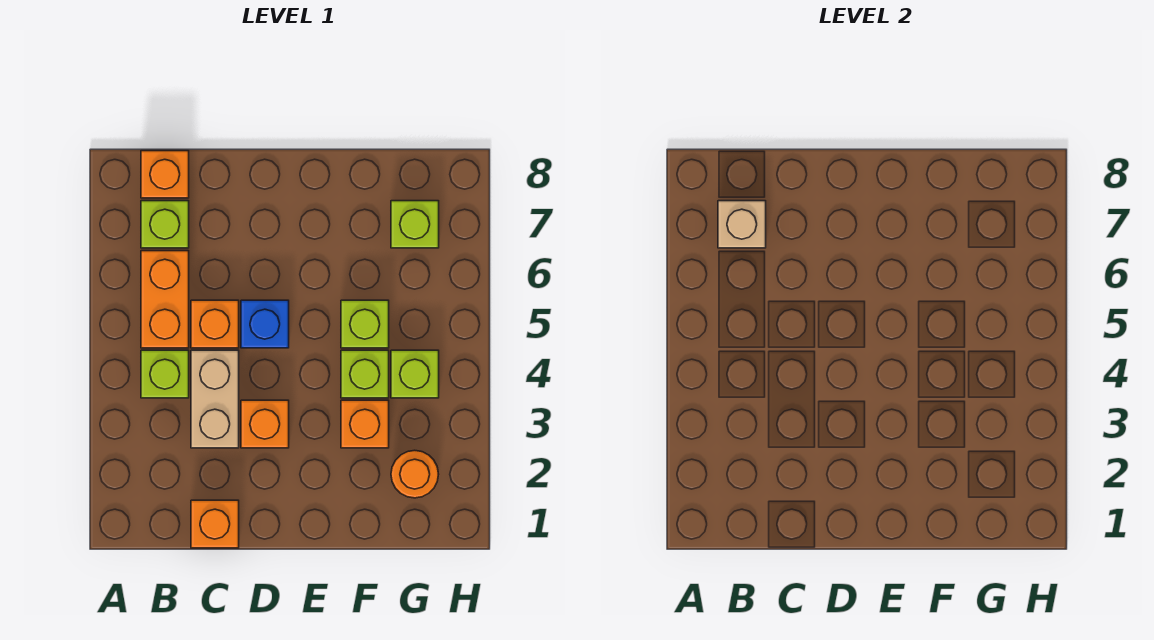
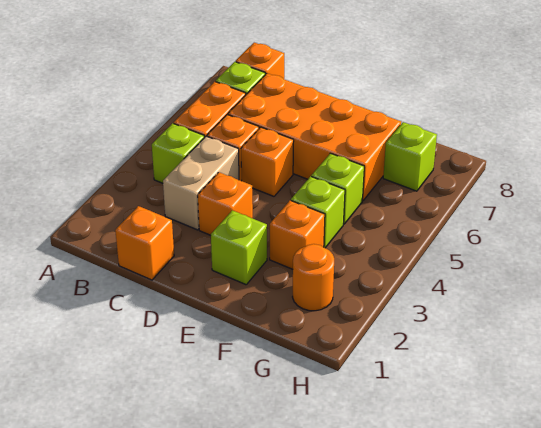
tan brick B7 level 2 -> none
none -> orange brick C6:F7 level 1
blue brick D5 level 1 -> orange brick D5 level 1
lime brick G4 level 1 -> lime brick E2 level 1

